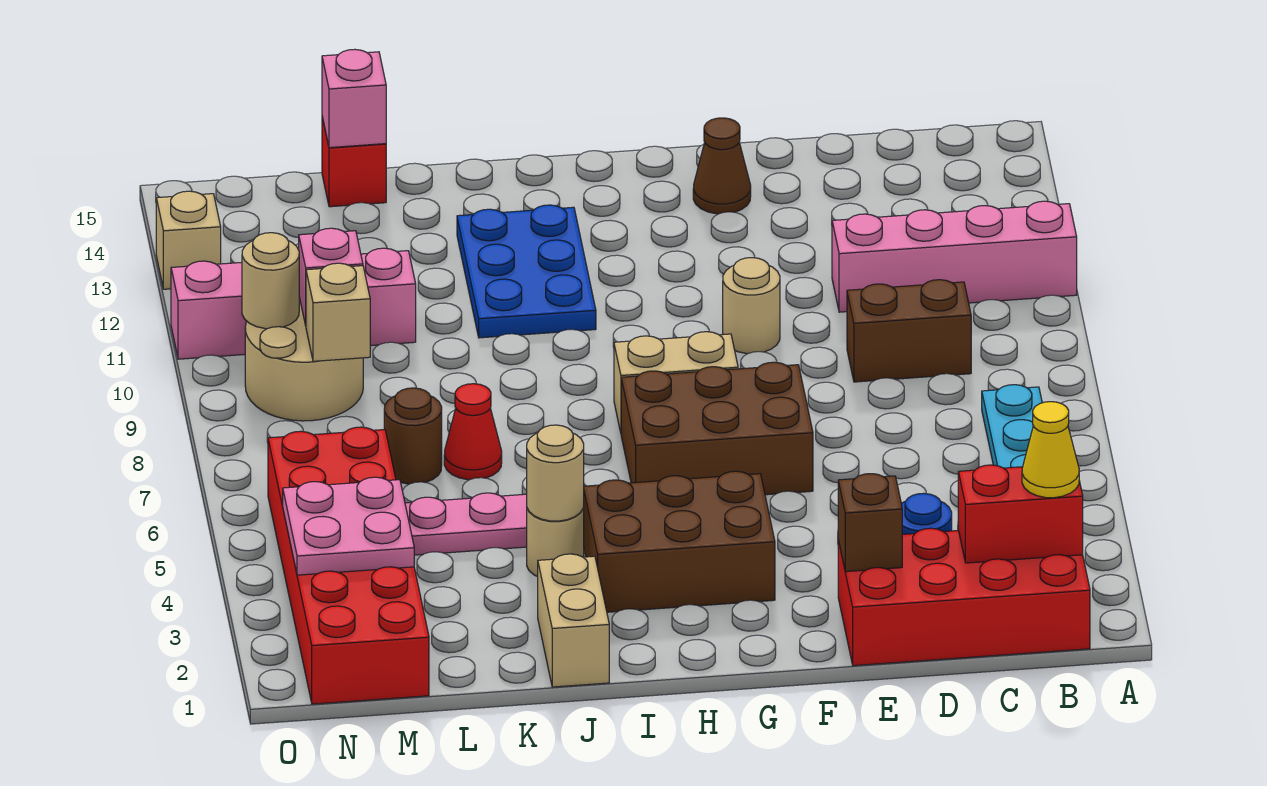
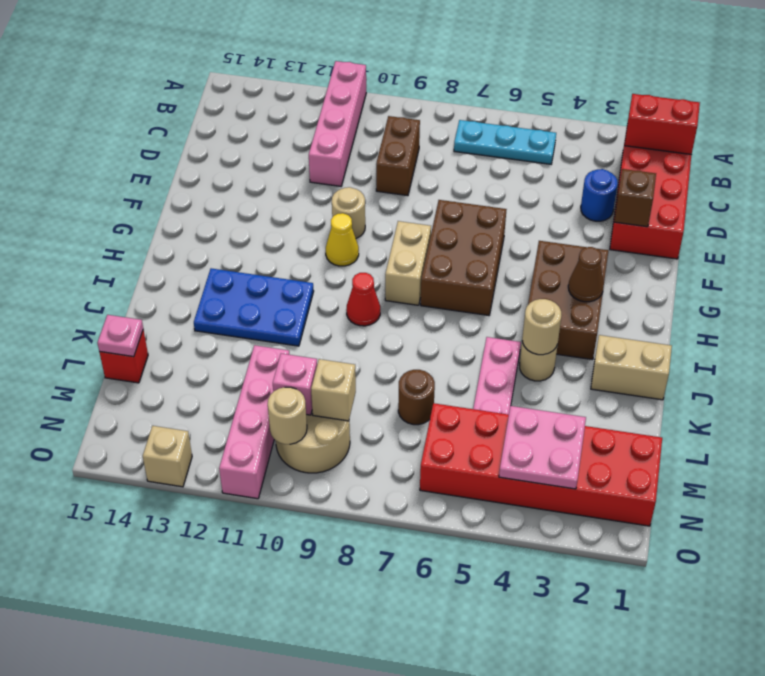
red brick B2:C2 level 2 -> red brick B1:B2 level 2
yellow cone B2 level 3 -> yellow cone G10 level 1
brown cone F14 level 1 -> brown cone H3 level 2
red cone K7 level 1 -> red cone I9 level 1
pink brick L15 level 2 -> pink plate L15 level 2

